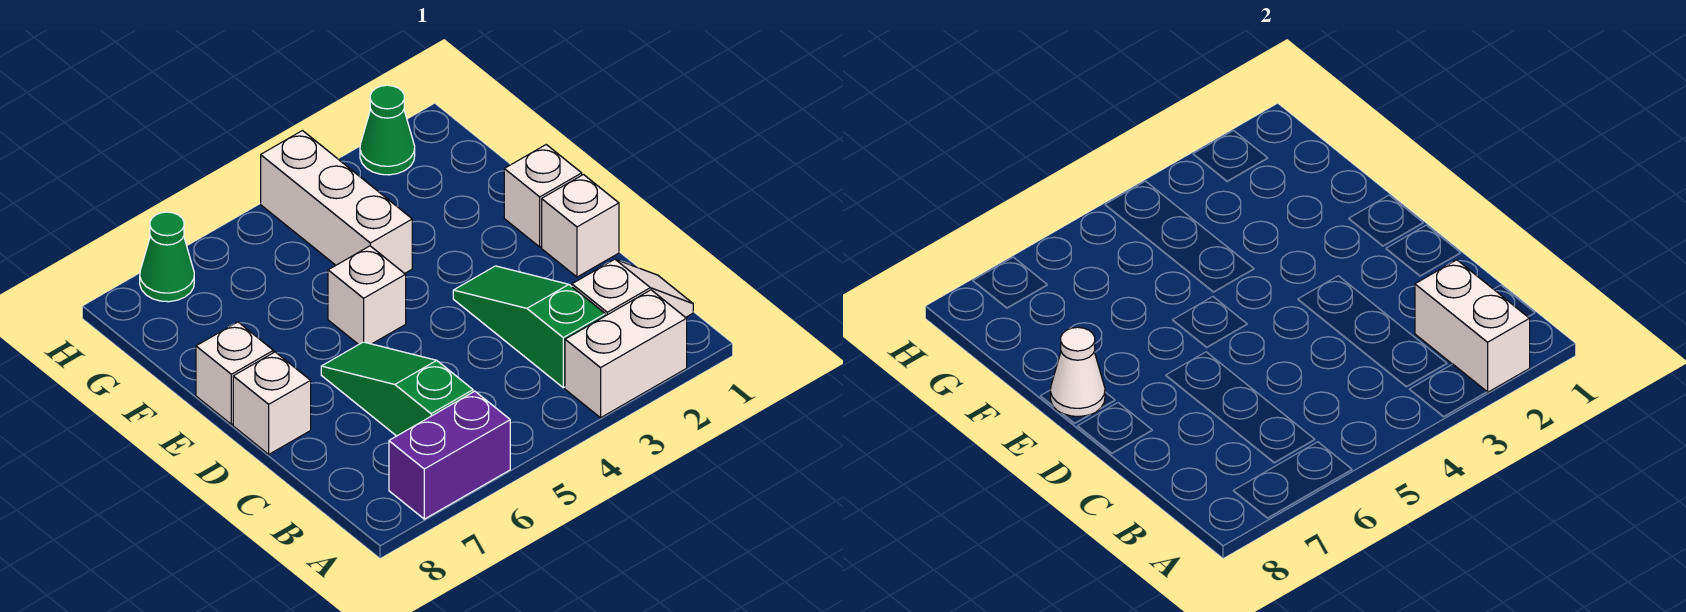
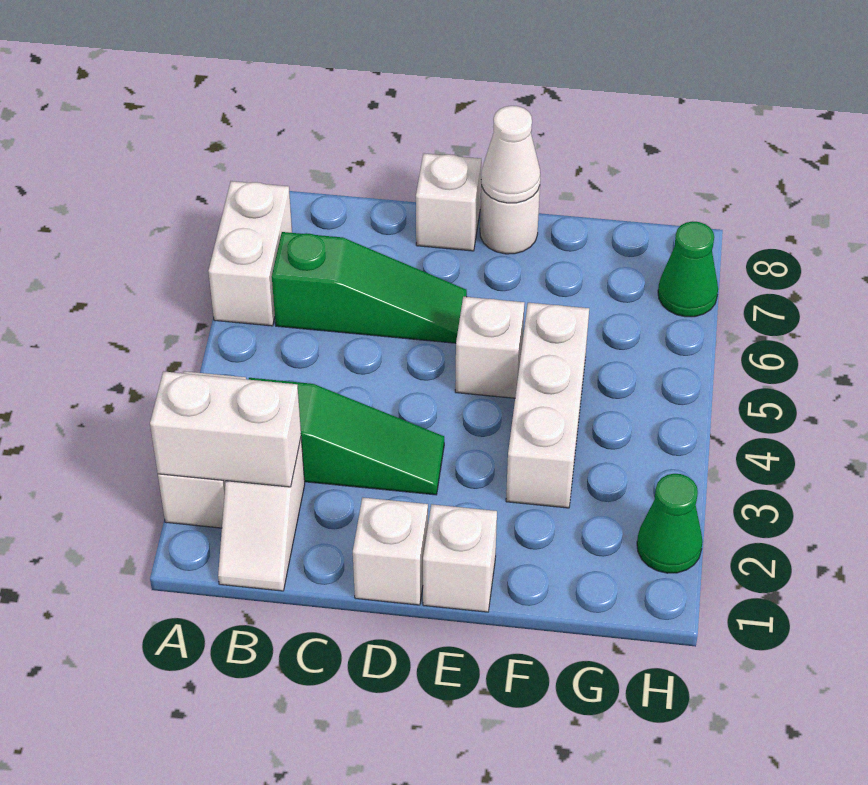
purple brick A6:A7 level 1 -> white brick A6:A7 level 1
white brick E8 level 1 -> white round brick E8 level 1
white brick F4:H4 level 1 -> white brick F3:F5 level 1

